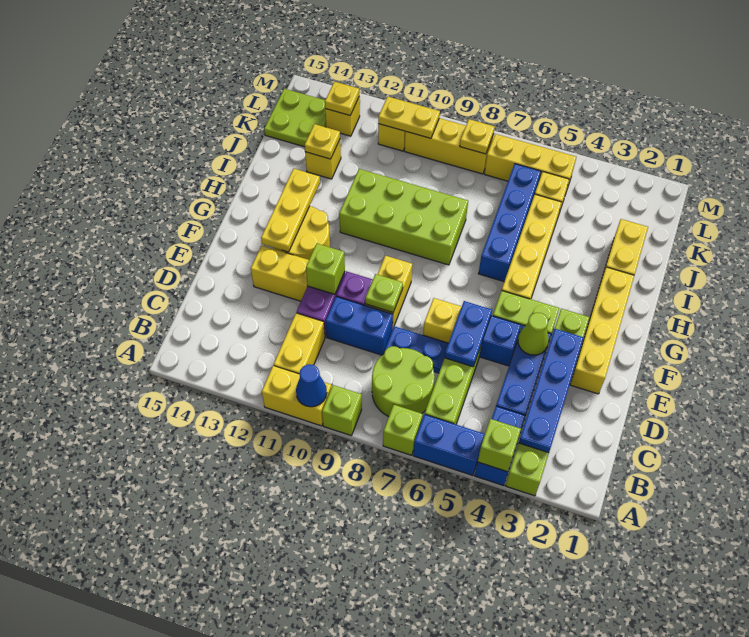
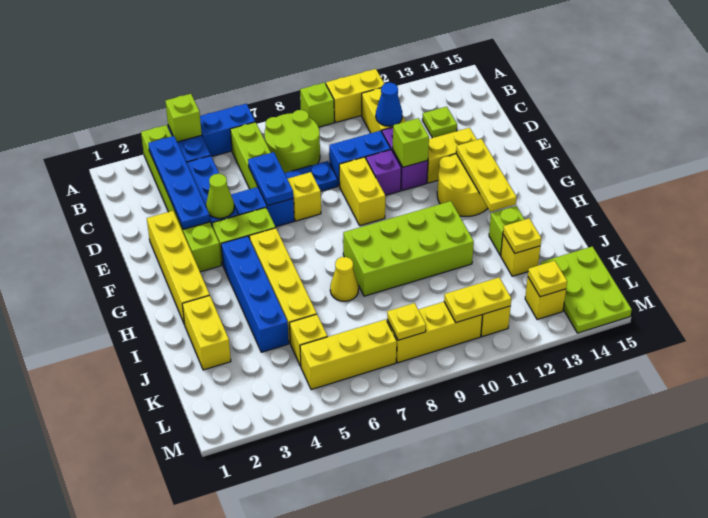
lime brick A7 level 1 -> lime brick I13 level 1
blue cone A10 level 2 -> blue cone C11 level 2
lime plate E9 level 2 -> lime plate C13 level 1
blue brick H6:K6 level 1 -> blue brick G4:J4 level 1
none -> yellow cone I7 level 1
lime plate K14:L15 level 1 -> lime plate K14:M15 level 1

